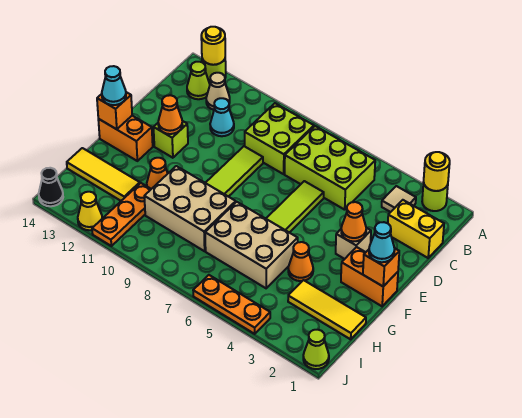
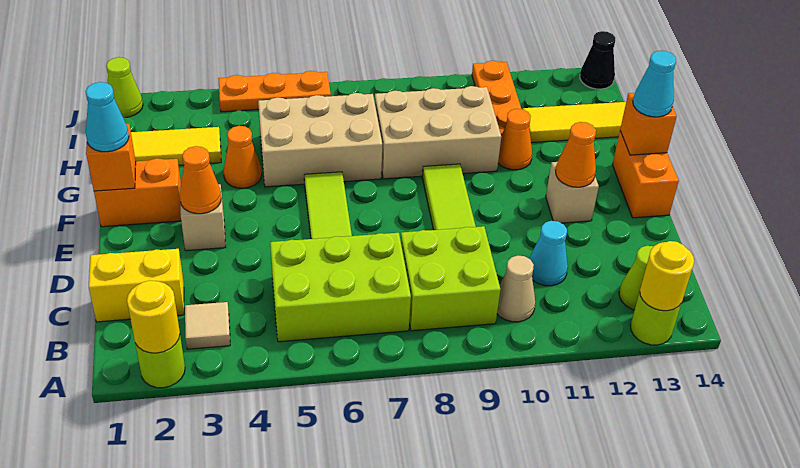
tan cone B12 level 1 -> tan cone B10 level 1
lime brick E12 level 1 -> tan brick E12 level 1
orange brick F13:F14 level 1 -> orange brick E14:F14 level 1
yellow cone J12 level 1 -> none

